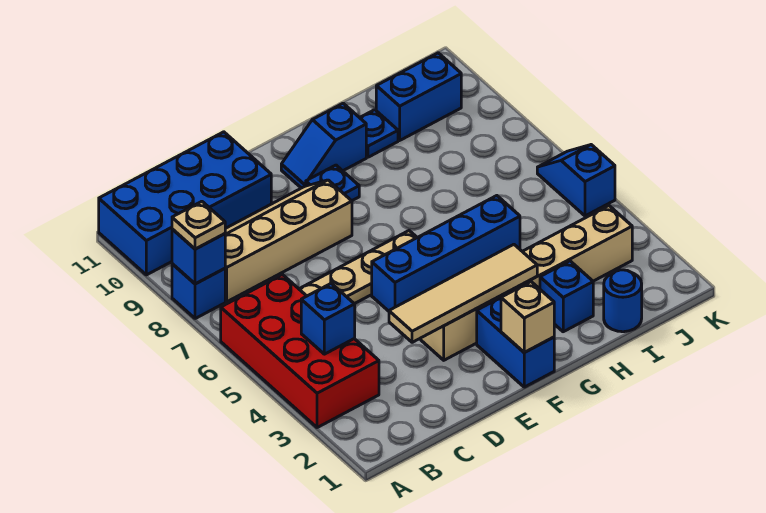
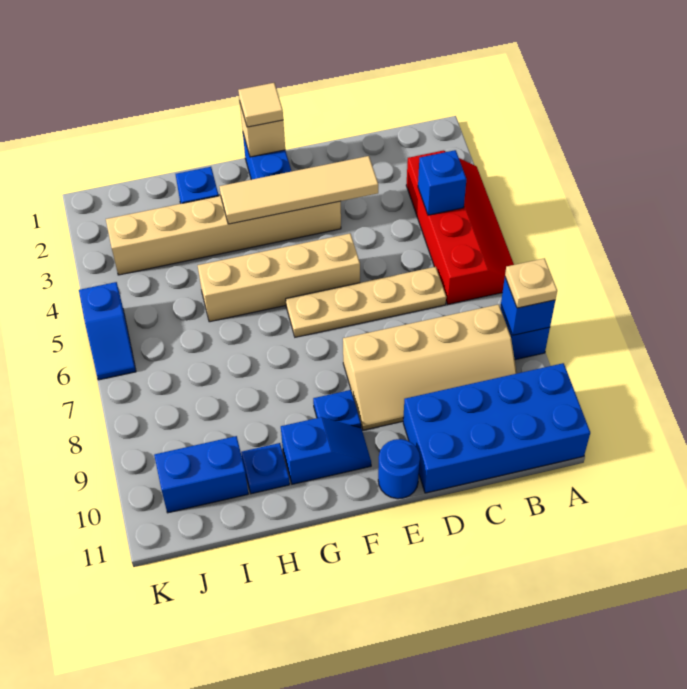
red brick A3:B6 level 1 -> red slope A3:B6 level 1 top B
blue brick E5:H5 level 1 -> tan brick E5:H5 level 1
none -> tan tile F1 level 3
blue round brick I1 level 1 -> blue round brick E11 level 1

